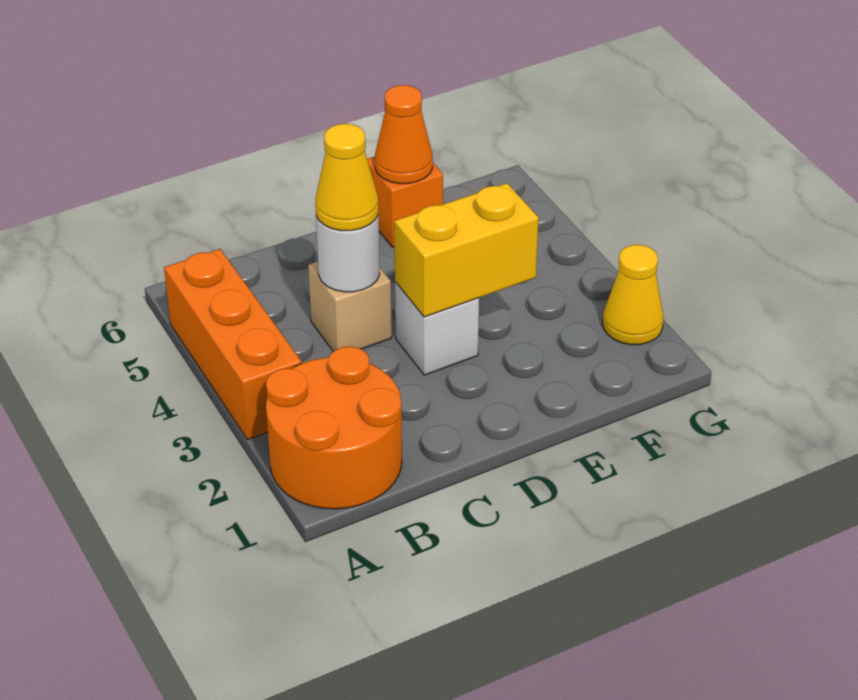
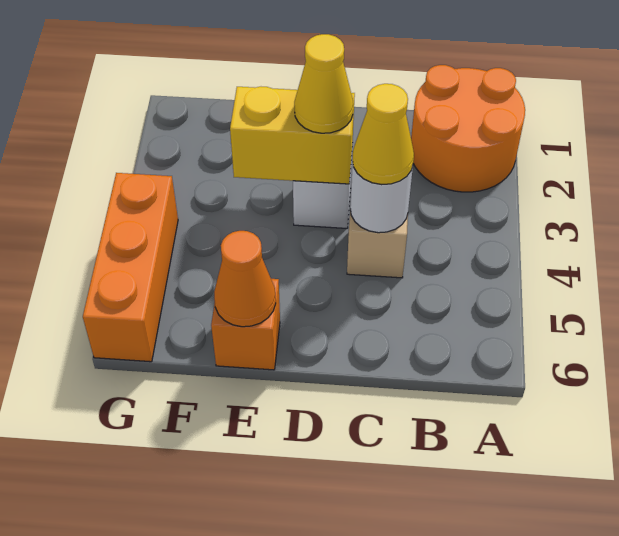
orange brick A3:A5 level 1 -> orange brick G4:G6 level 1
yellow cone G2 level 1 -> yellow cone D3 level 3

